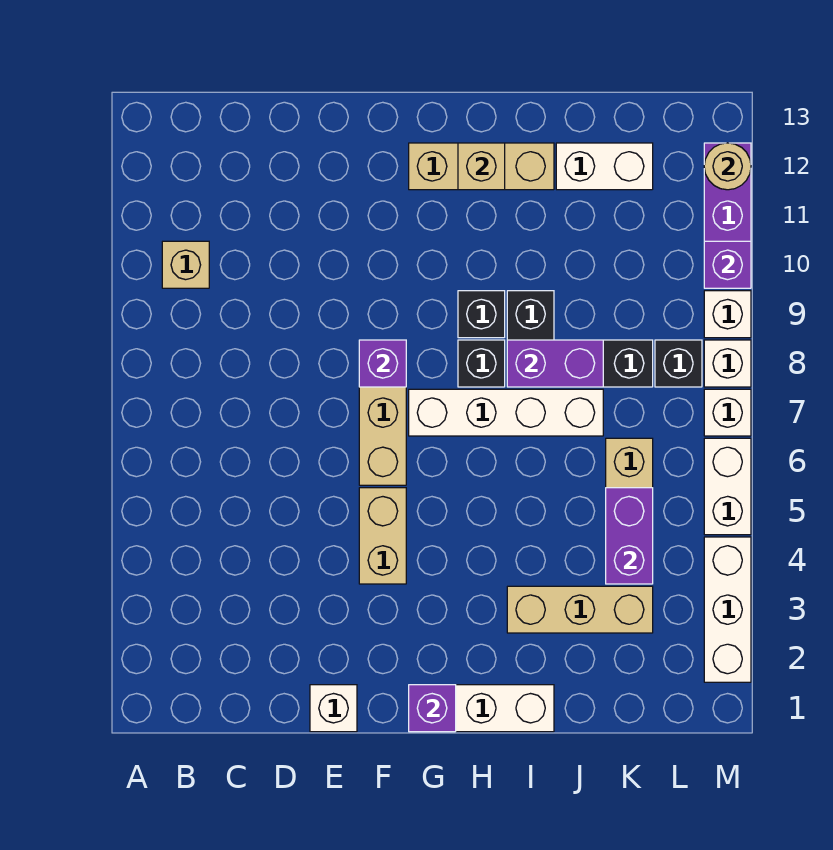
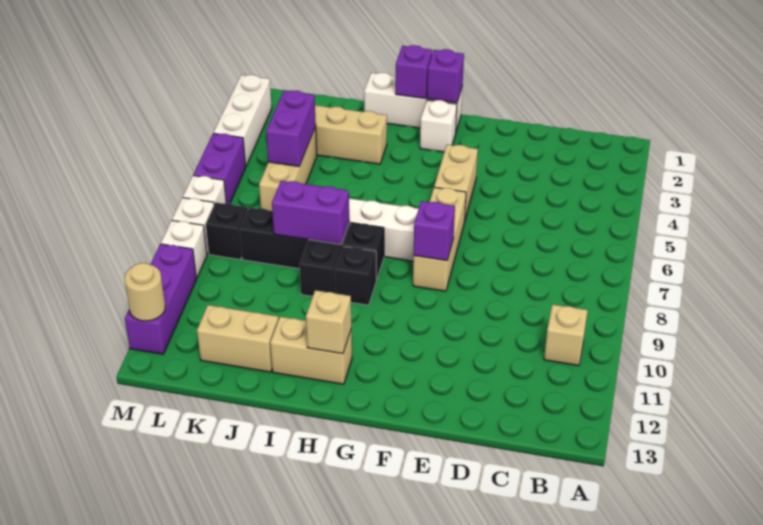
white brick E1 level 1 -> white brick G2 level 1
tan brick G12:I12 level 1 -> tan brick H12:I12 level 1
white brick J12:K12 level 1 -> tan brick J12:K12 level 1
white brick M5:M6 level 1 -> purple brick M5:M6 level 1
purple brick M10 level 2 -> purple brick H1 level 2

